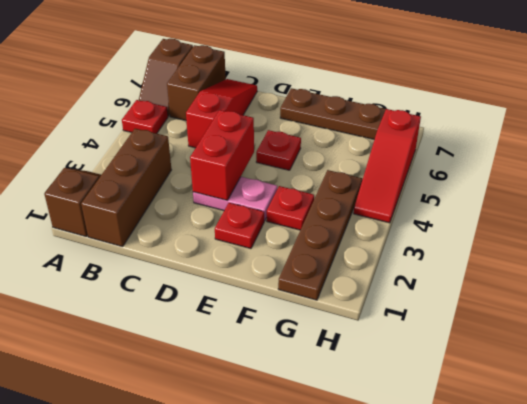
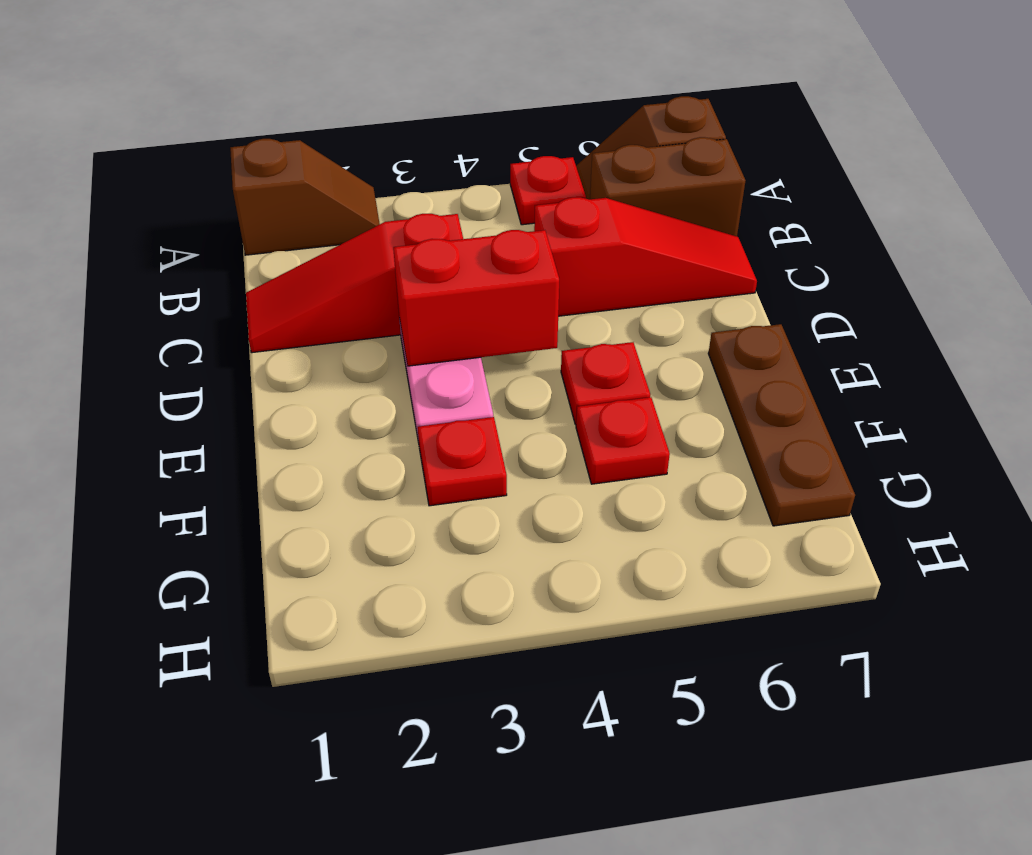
brown brick B1:B3 level 1 -> none
red plate E2 level 1 -> red plate F5 level 1
brown plate G1:G4 level 1 -> none
red slope H4:H6 level 1 top 6 -> red slope C1:C3 level 1 top 3

